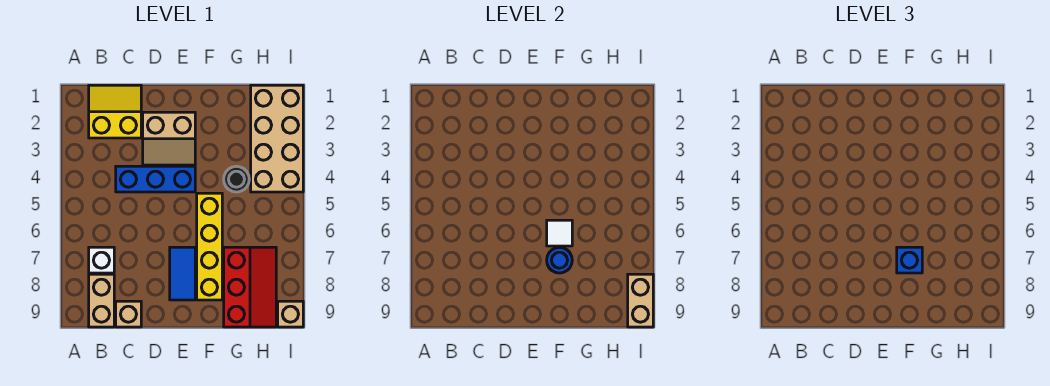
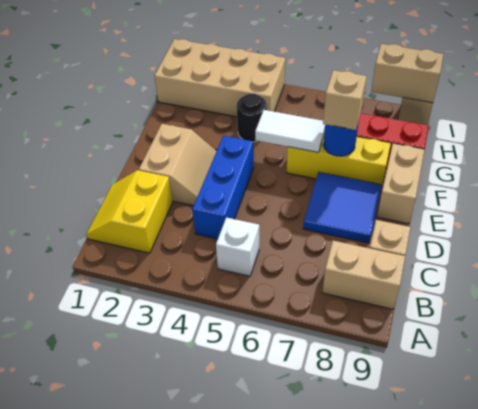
white brick B7 level 1 -> white brick B5 level 1
blue tile E7:E8 level 1 -> blue tile D7:E8 level 1
none -> tan brick E9:F9 level 1
yellow brick F5:F8 level 1 -> yellow brick F6:F8 level 1
white tile F6 level 2 -> white tile F5:F6 level 2
blue brick F7 level 3 -> tan brick F7 level 3

